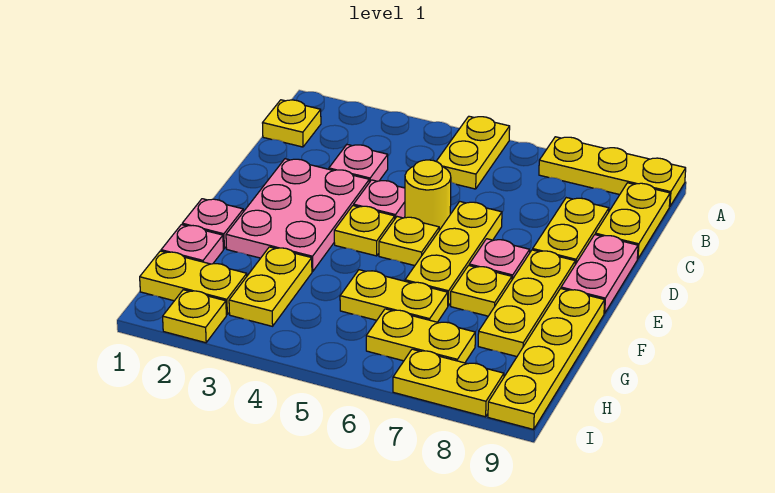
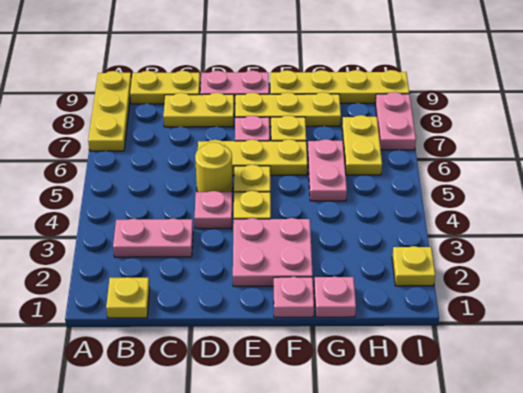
yellow plate A5:B5 level 1 -> none
pink plate C3 level 1 -> pink plate B3:C3 level 1
pink plate D2:F3 level 1 -> pink plate E2:F3 level 1
yellow plate G3:H3 level 1 -> none
yellow plate G5:G6 level 1 -> pink plate G5:G6 level 1
yellow plate H1:H2 level 1 -> none
yellow plate I7:I8 level 1 -> pink plate I7:I8 level 1

